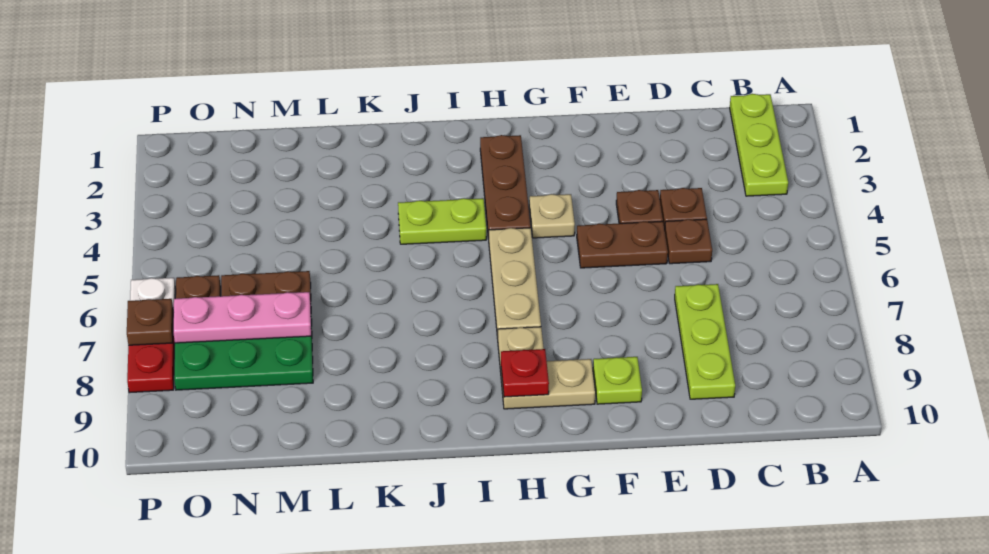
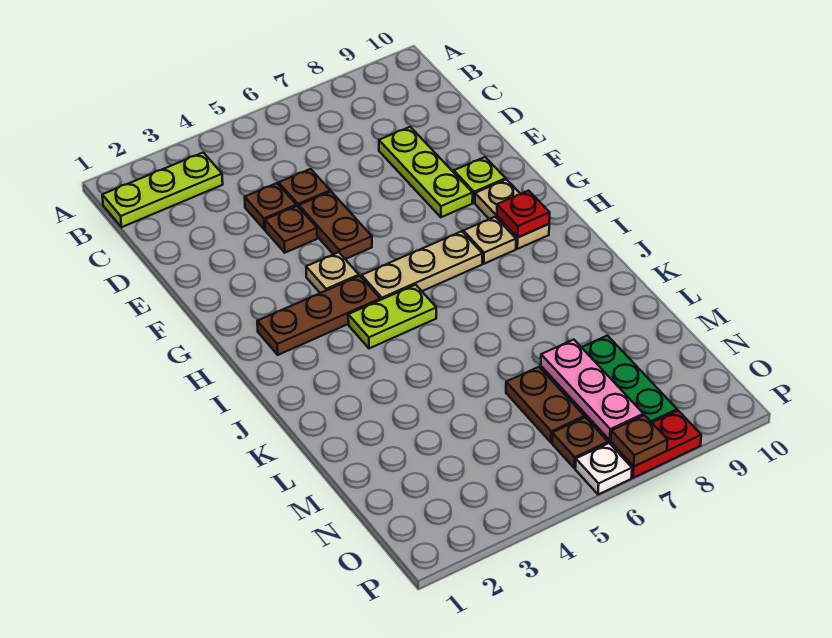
lime plate D7:D9 level 1 -> lime plate D8:F8 level 1
lime plate I4:J4 level 1 -> lime plate I4:I5 level 1

